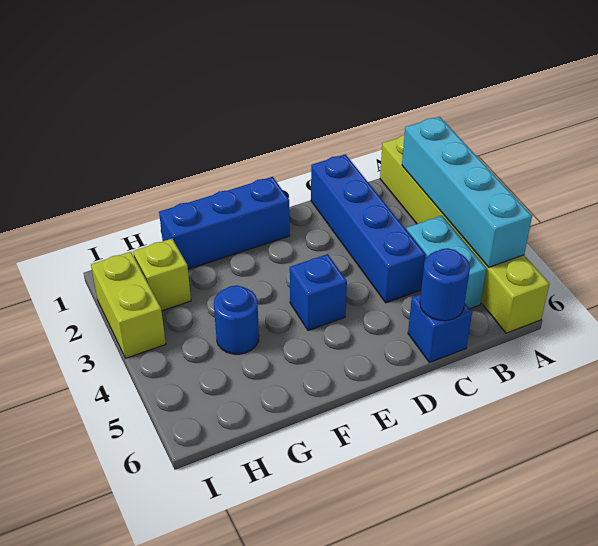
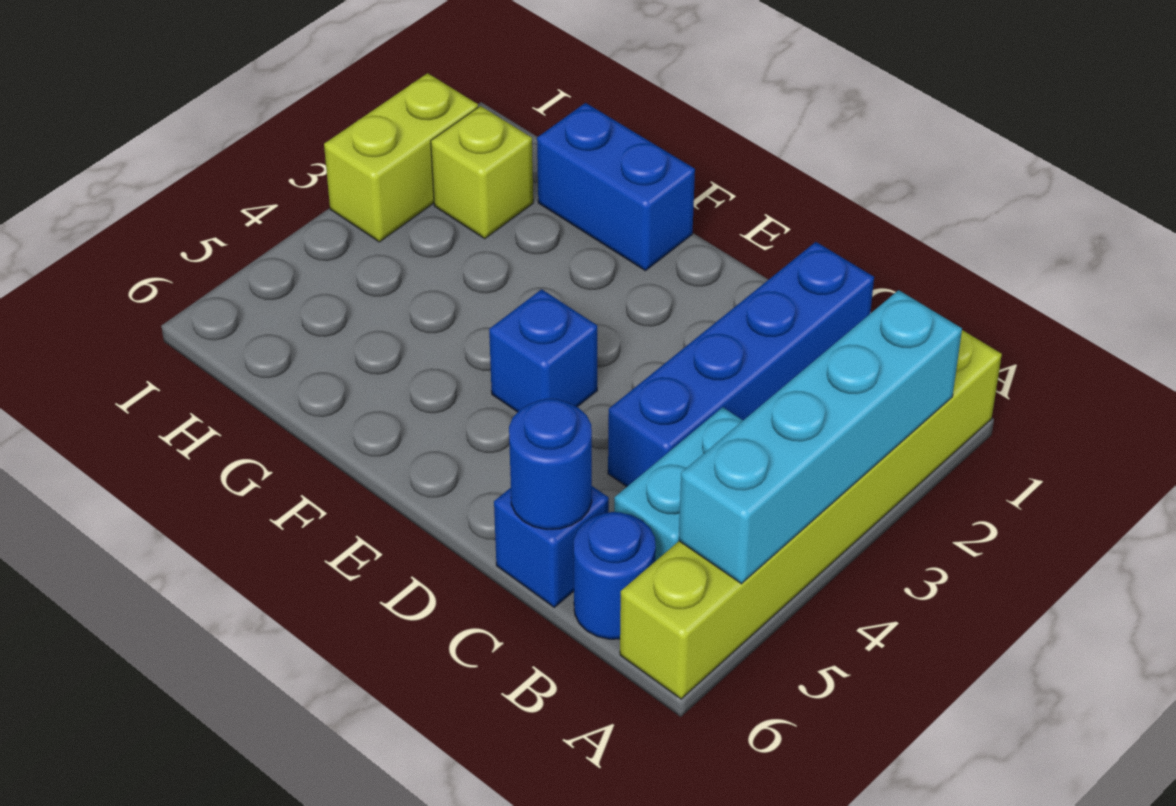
blue brick E1:G1 level 1 -> blue brick F1:G1 level 1
blue round brick G4 level 1 -> blue round brick B6 level 1

